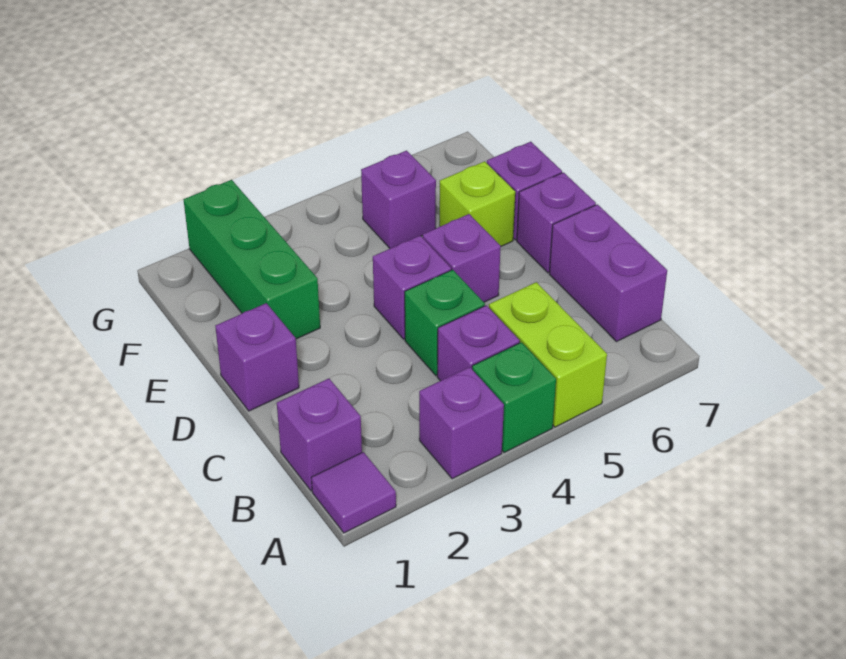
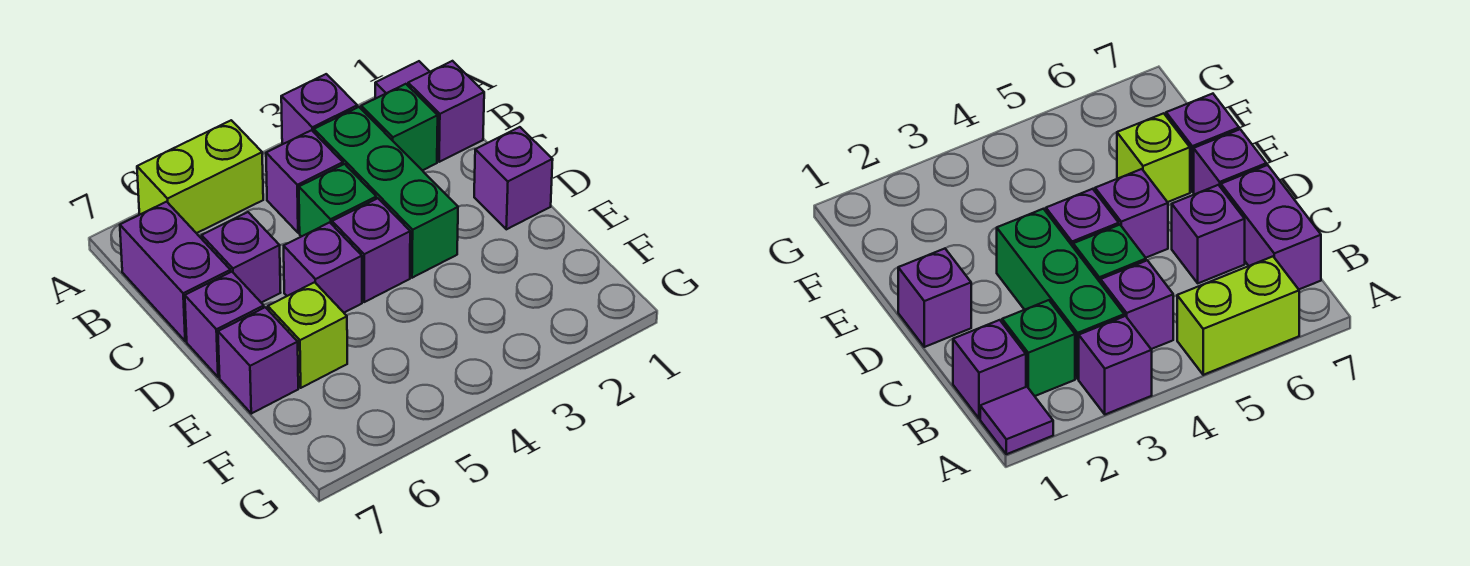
green brick A4 level 1 -> green brick B2 level 1
lime brick A5:B5 level 1 -> lime brick A5:A6 level 1
green brick E2:G2 level 1 -> green brick B3:D3 level 1
purple brick F5 level 1 -> purple brick C6 level 1

